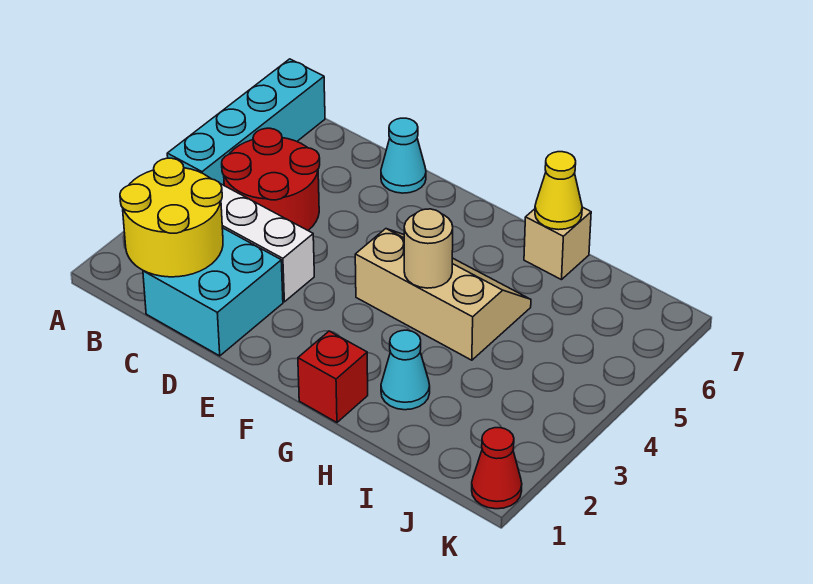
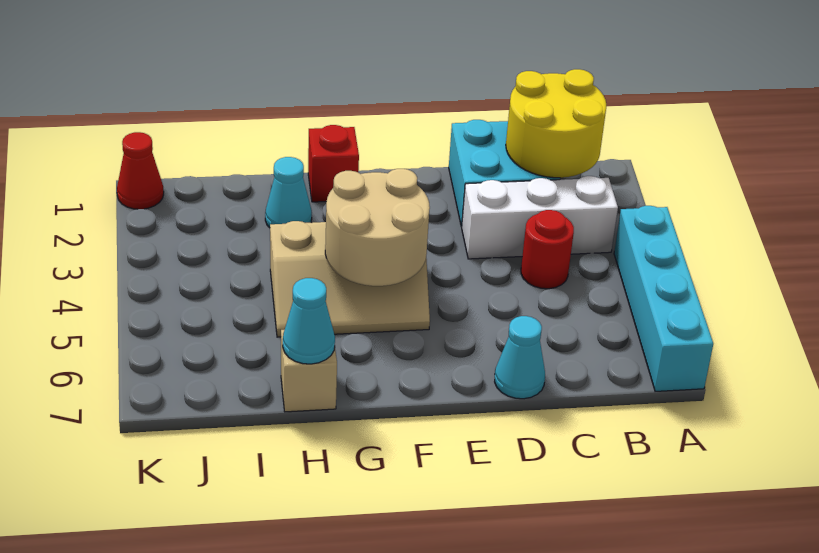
red round brick B4:C5 level 1 -> red round brick C4 level 1
tan round brick G4 level 2 -> tan round brick F4:G5 level 2
yellow cone H7 level 2 -> cyan cone H7 level 2

